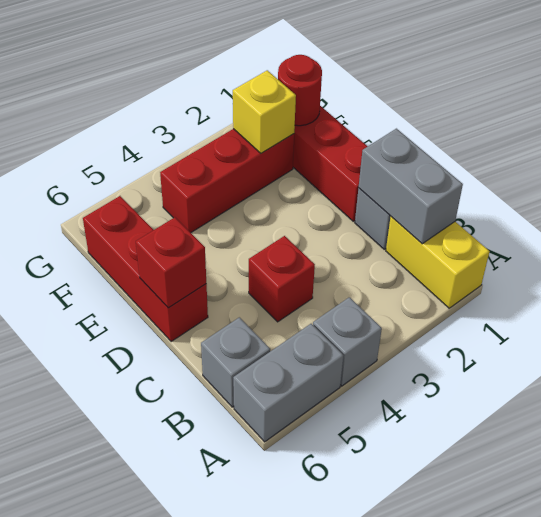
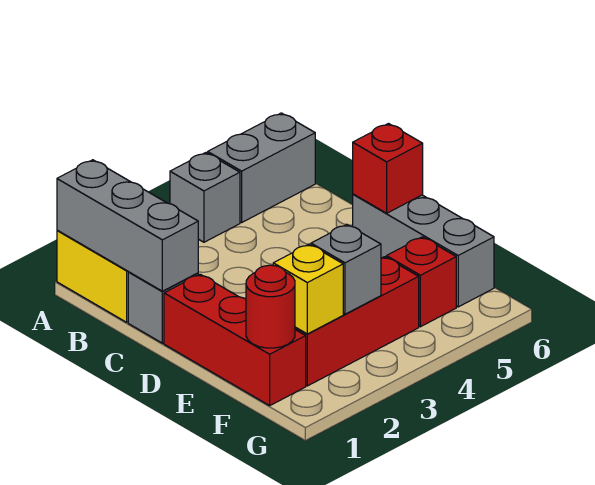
grey brick B1:C1 level 2 -> grey brick A1:C1 level 2
grey brick B6 level 1 -> grey brick F3 level 2
red brick C4 level 1 -> red brick F5 level 1
red brick D6:F6 level 1 -> grey brick D6:F6 level 1

